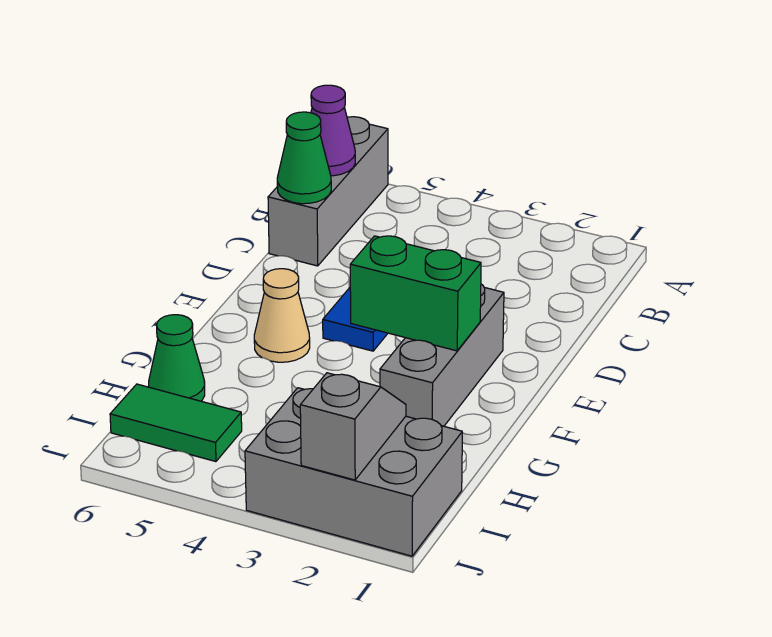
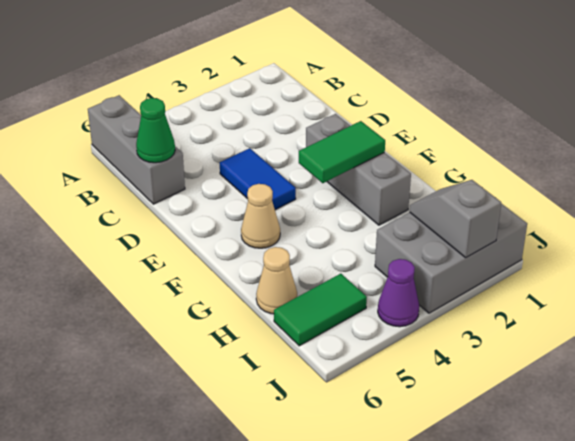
purple cone B6 level 2 -> purple cone J4 level 1
green brick F2:F3 level 2 -> green tile F2:F3 level 2
green cone H6 level 1 -> tan cone H6 level 1

